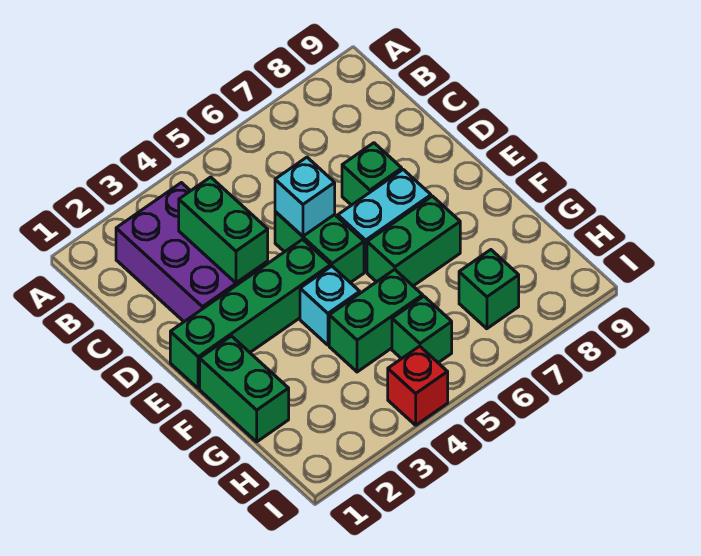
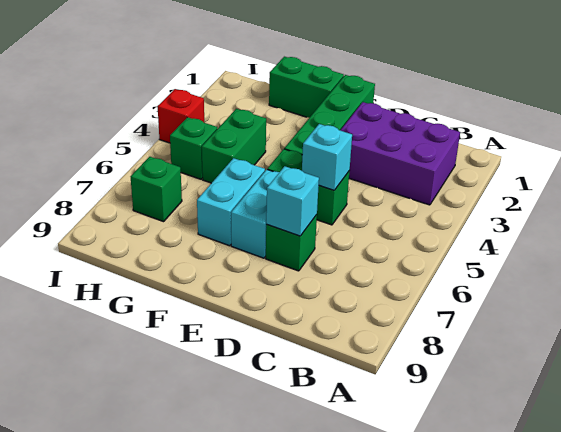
green brick C3:D3 level 2 -> none
cyan brick F4 level 1 -> cyan brick D7 level 2
green brick F6:F7 level 1 -> cyan brick F6:F7 level 1

